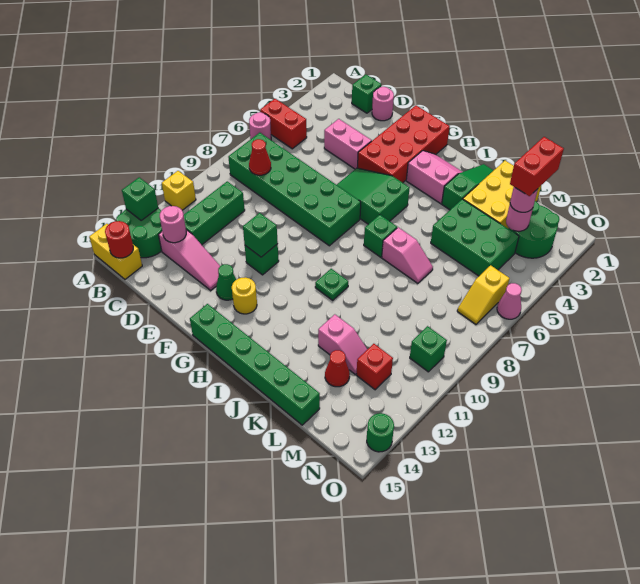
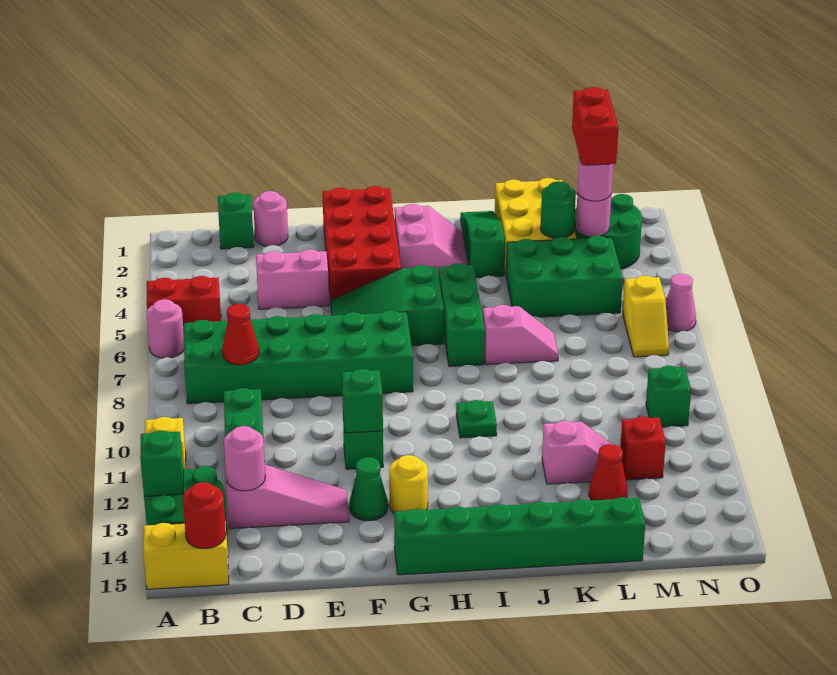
pink slope H2:I3 level 1 top 3 -> pink slope H2:I3 level 1 top H
green brick I7 level 1 -> green brick I5:I7 level 1
green round brick O14 level 1 -> green round brick L3 level 2

